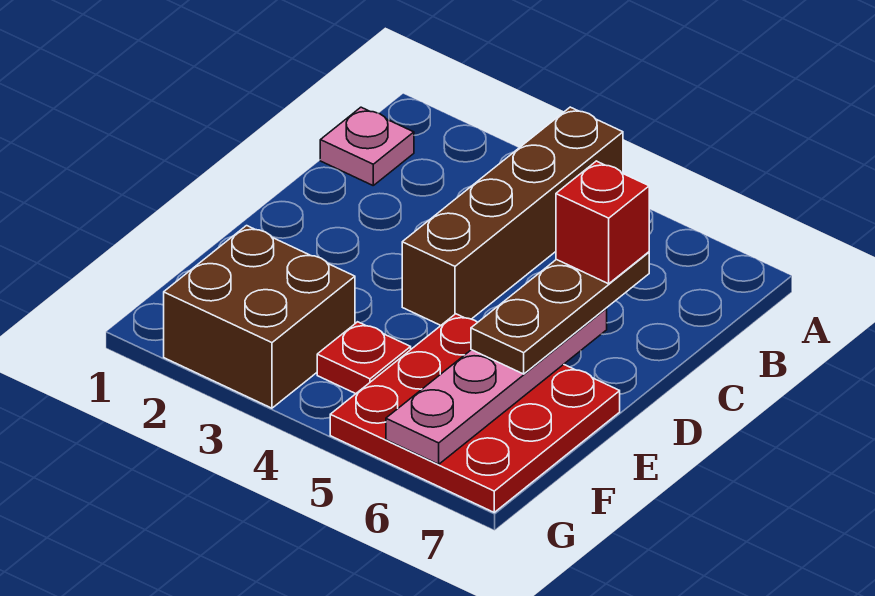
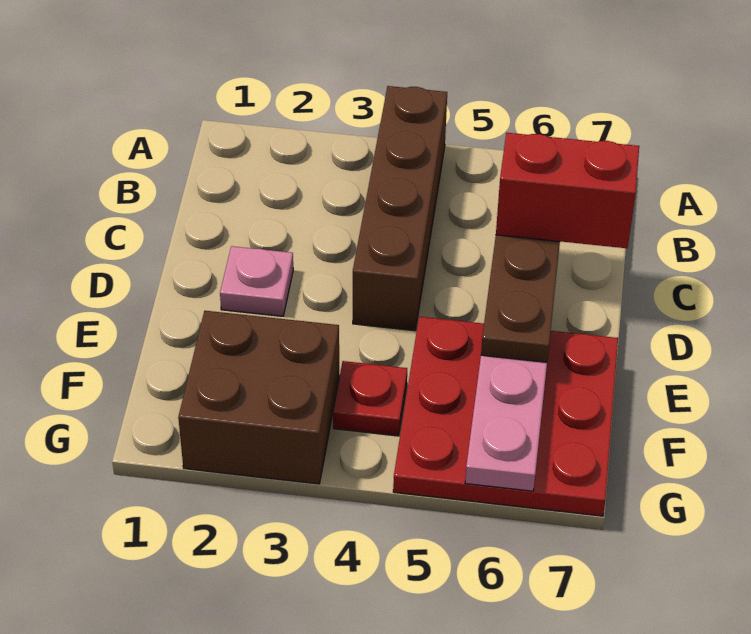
pink plate B1 level 1 -> pink plate D2 level 1
red brick C6 level 4 -> red brick C6:C7 level 4

